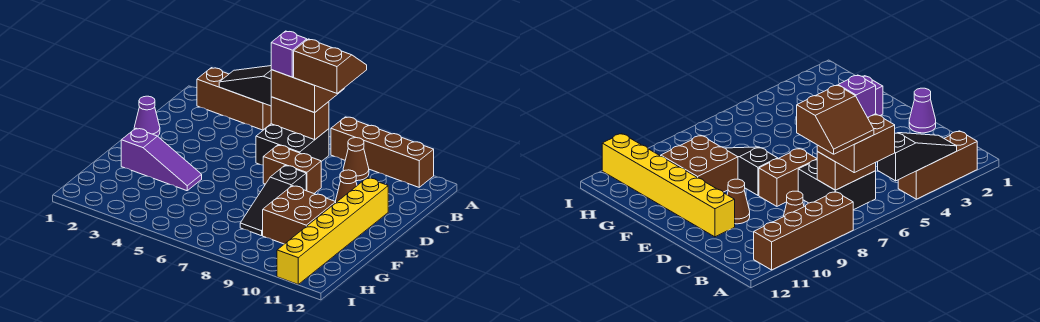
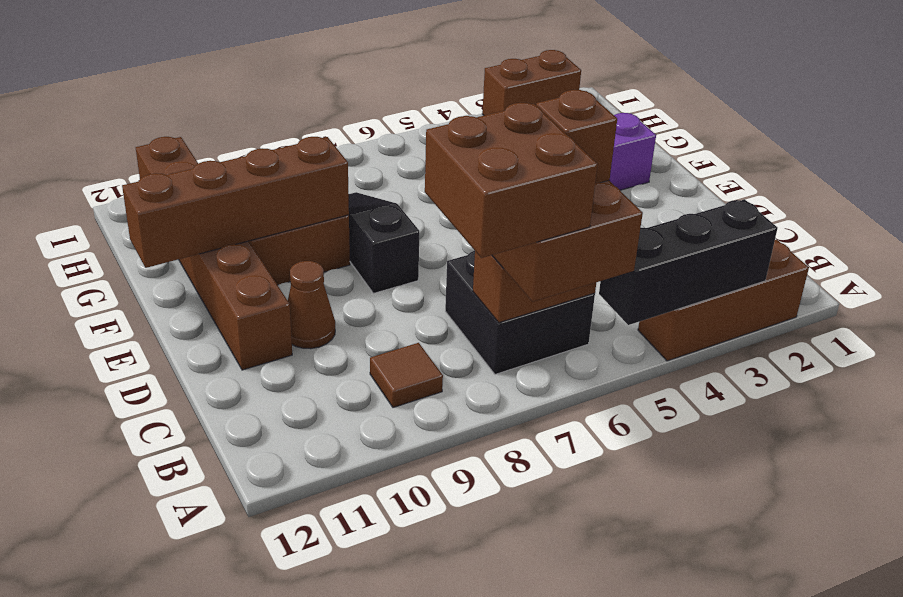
black slope A3:A5 level 2 top 5 -> black brick A3:A5 level 2
brown slope A7:B8 level 4 top B -> brown brick A7:B8 level 4
brown brick A8:A11 level 1 -> brown brick F9:F12 level 2
purple brick B6 level 4 -> brown brick B6 level 4
brown cone B9 level 1 -> brown tile B9 level 1
purple cone D1 level 1 -> none
brown brick D7:D8 level 1 -> brown brick I2:I3 level 1
yellow brick D11:I11 level 1 -> brown brick D11:I11 level 1

